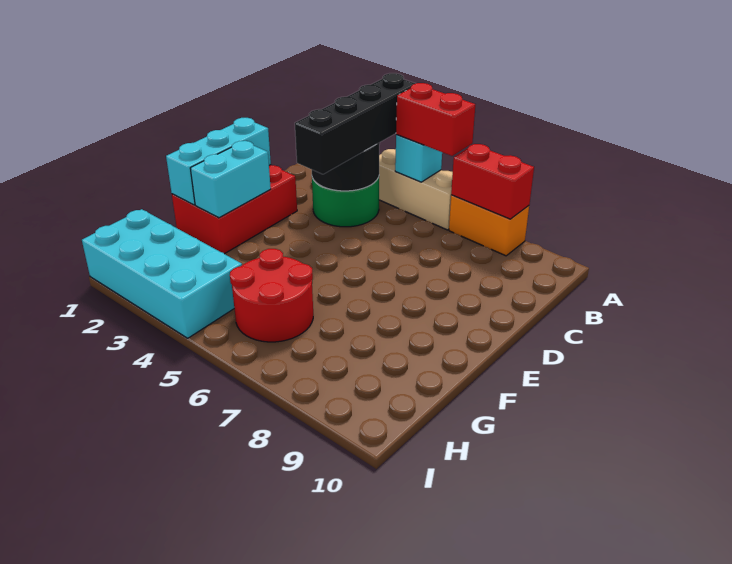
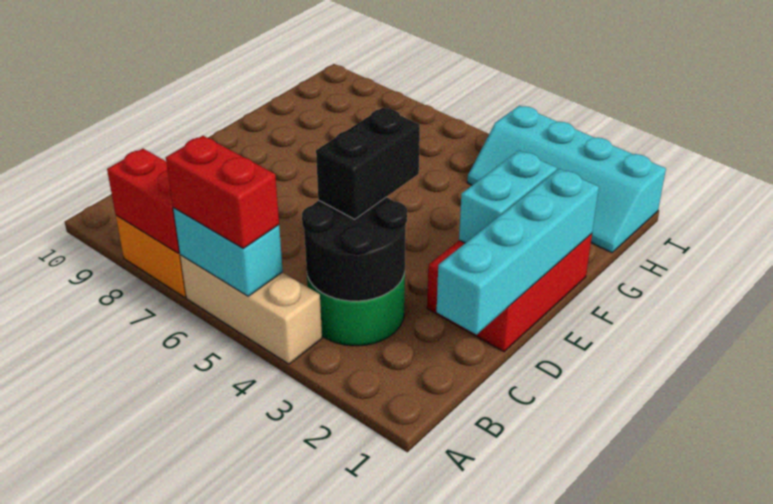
black brick A4:D4 level 3 -> black brick C4:D4 level 3
cyan brick A5 level 2 -> cyan brick A5:A6 level 2
cyan brick D1:F1 level 2 -> cyan brick C1:F1 level 2
red round brick G5:H6 level 1 -> none
cyan brick H1:I4 level 1 -> cyan slope H1:I4 level 1 top I

